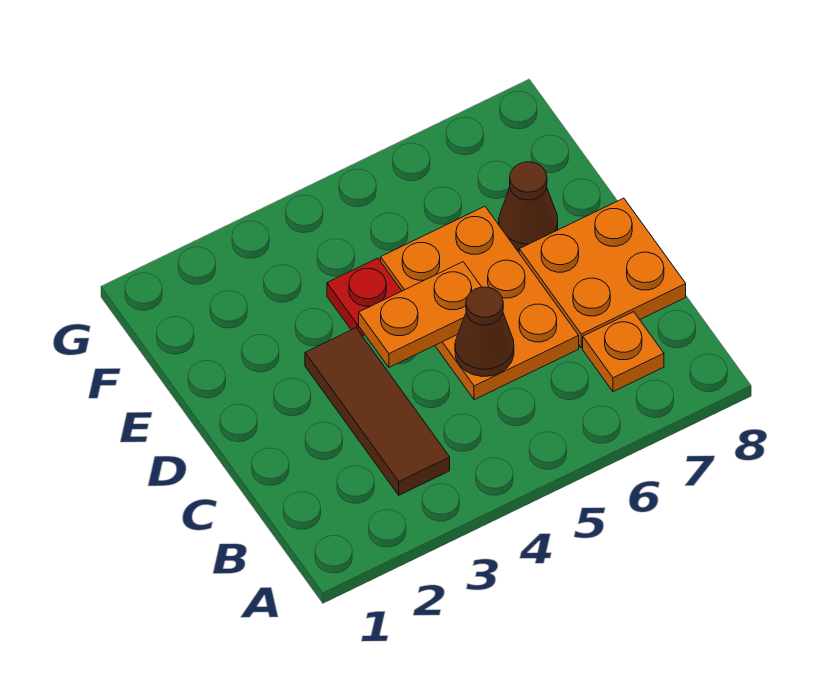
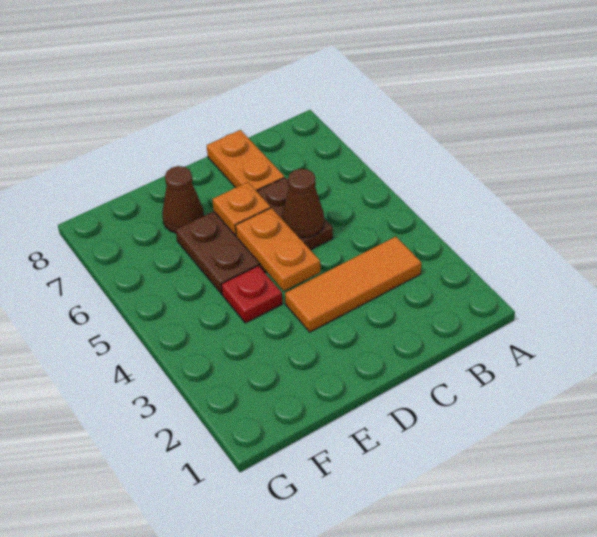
brown tile B3:D3 level 1 -> orange tile B3:D3 level 1
orange plate B7 level 1 -> orange plate D6 level 2
orange plate C5:E6 level 1 -> brown plate C5:E6 level 1
orange plate C7:D8 level 1 -> orange plate C7:C8 level 1

